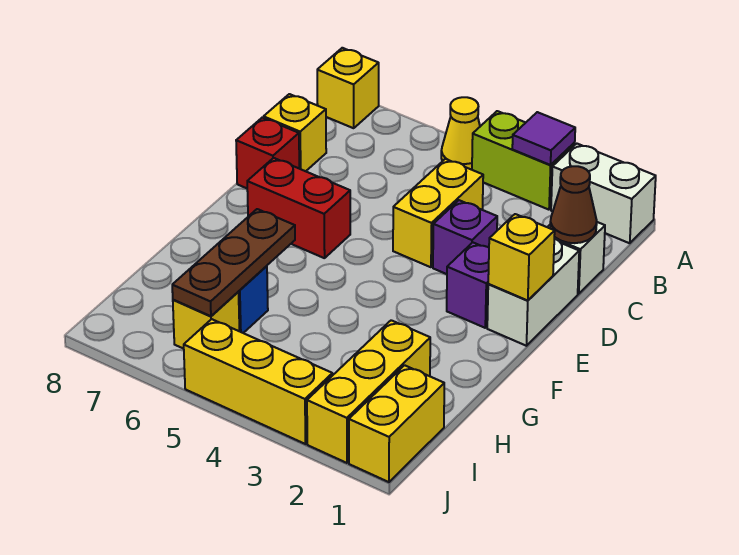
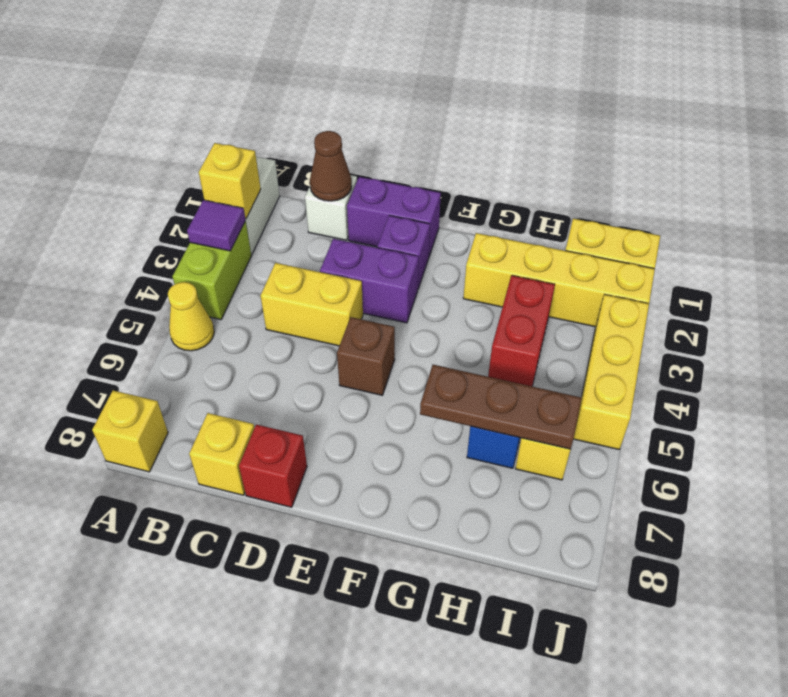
white brick D1:E1 level 1 -> purple brick D1:E1 level 1
purple brick D3 level 1 -> purple brick D3:E3 level 1
yellow brick E1 level 2 -> yellow brick A2 level 2
none -> brown brick E5 level 1
red brick E6:E7 level 1 -> red brick H3:H4 level 1
yellow brick H2:J2 level 1 -> yellow brick G2:J2 level 1

